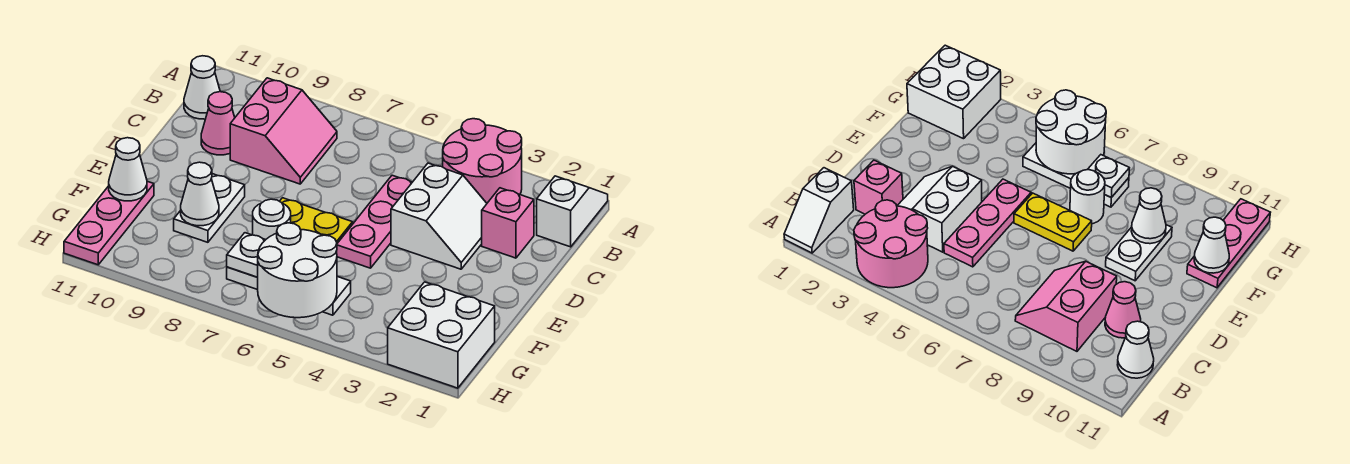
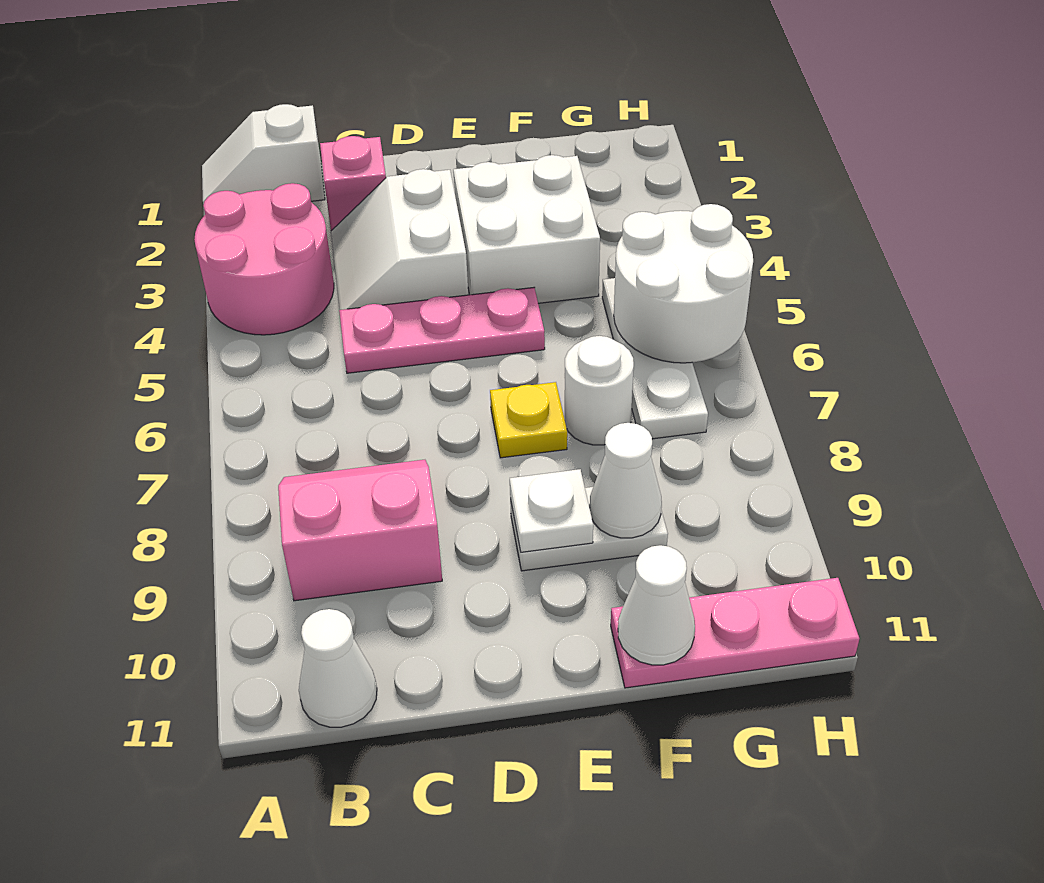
white slope C3:D4 level 1 top 4 -> white slope C3:D4 level 1 top D
pink cone C10 level 1 -> none
yellow plate E6:E7 level 1 -> yellow plate E7 level 1
white brick G1:H2 level 1 -> white brick E3:F4 level 1
white plate G7 level 2 -> white plate E9 level 2

